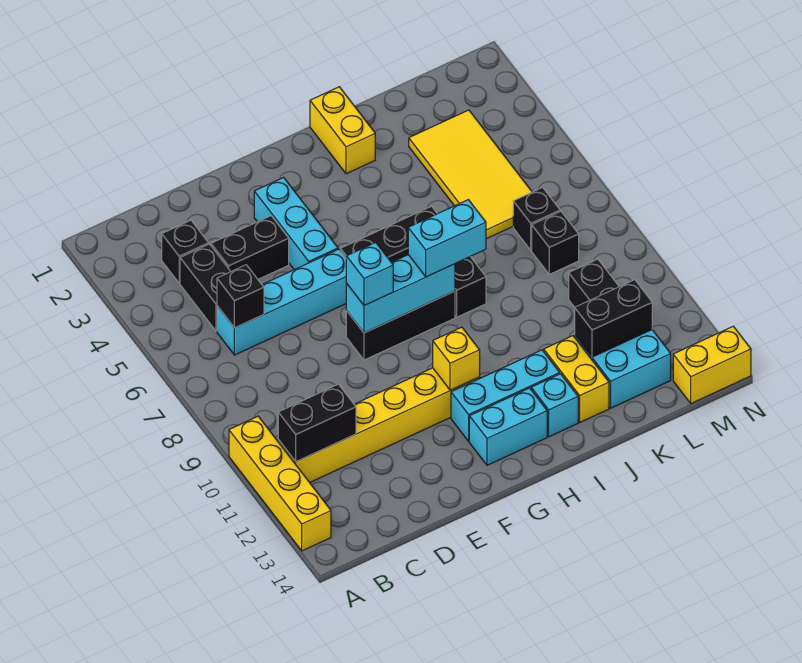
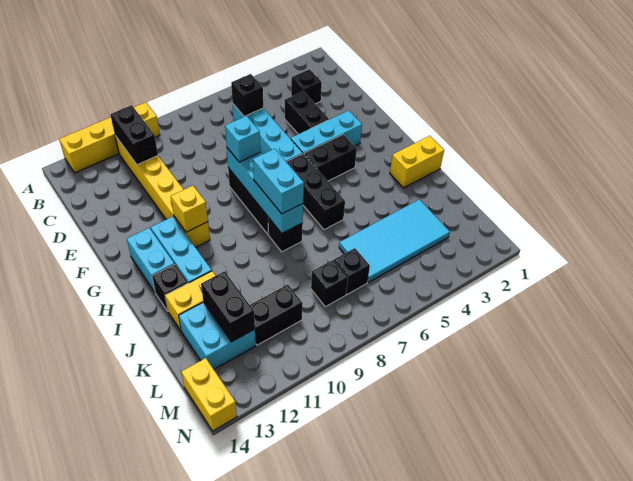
black brick C4:C5 level 1 -> black brick G4:G5 level 1
cyan brick F8:H8 level 2 -> cyan brick F8:I8 level 2
cyan brick I13 level 1 -> black brick I13 level 1
yellow tile K3:L6 level 1 -> cyan tile K3:L6 level 1

